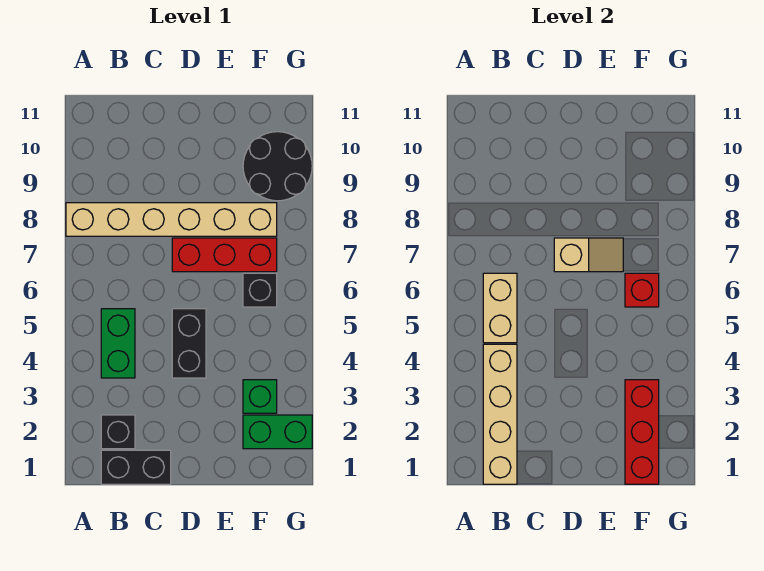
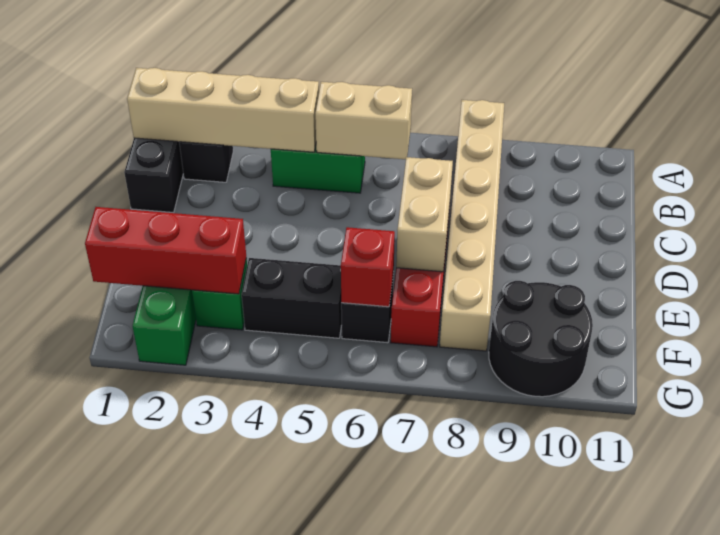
black brick D4:D5 level 1 -> black brick F4:F5 level 1
tan slope D7:E7 level 2 top D -> tan brick D7:E7 level 2

